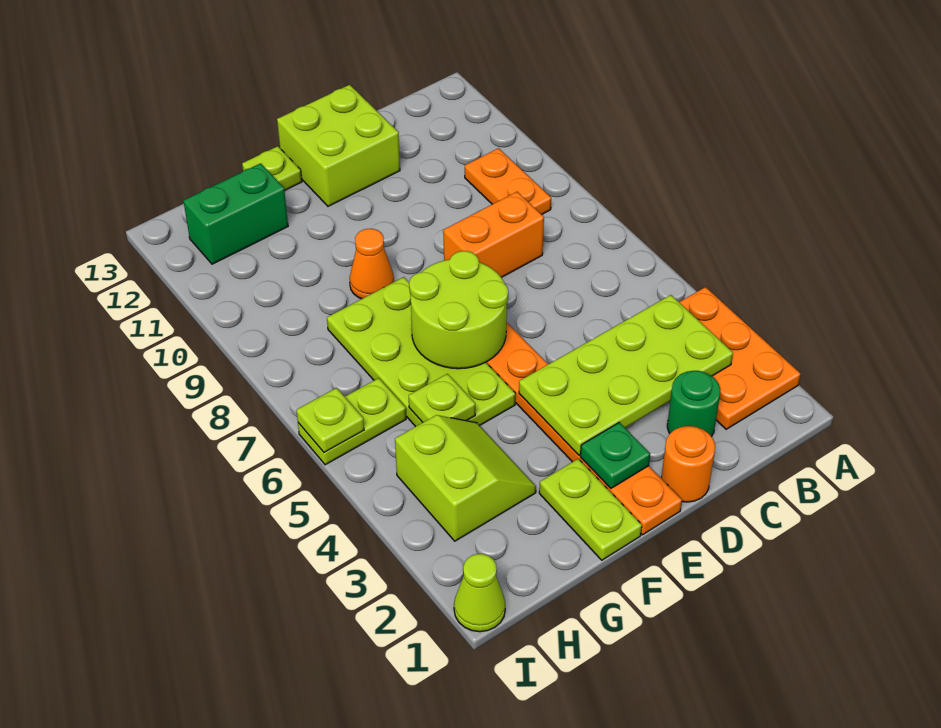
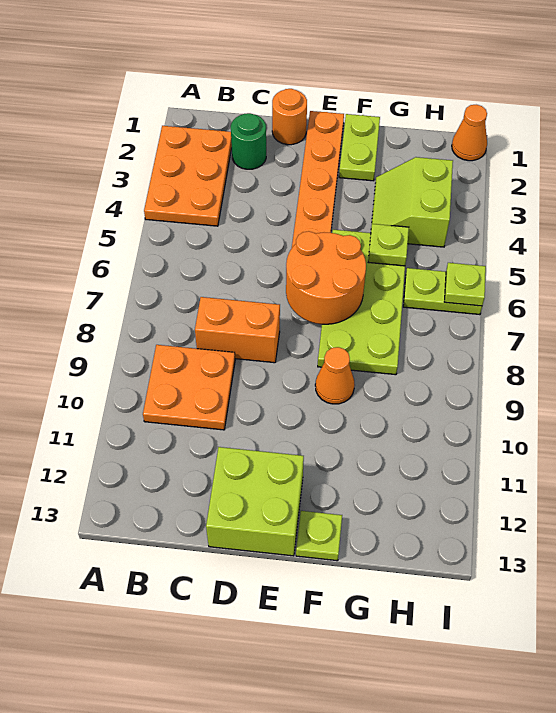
lime plate B3:E4 level 2 -> none
orange plate B9:B10 level 1 -> orange plate B9:C10 level 1
green plate E2 level 2 -> none
lime round brick E6:F7 level 2 -> orange round brick E6:F7 level 2
green brick G12:H12 level 1 -> none
lime cone I1 level 1 -> orange cone I1 level 1

